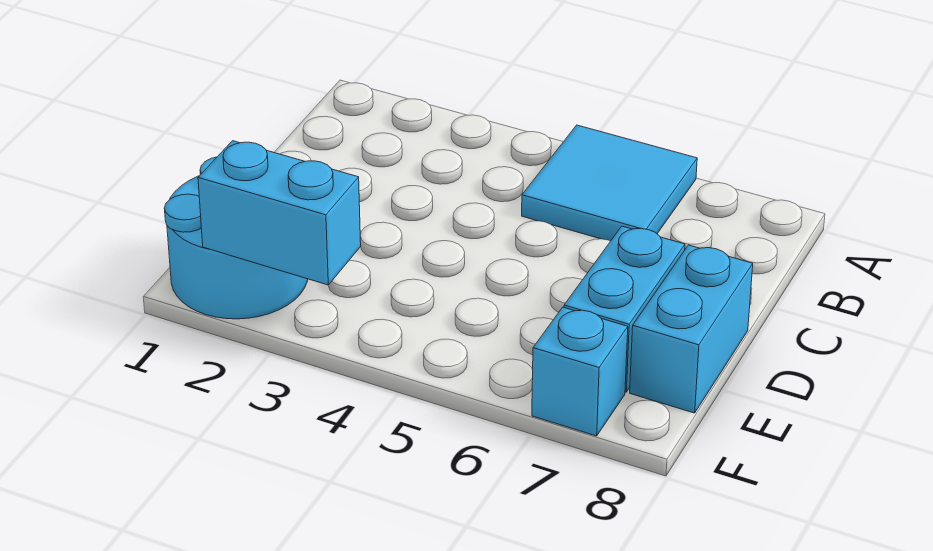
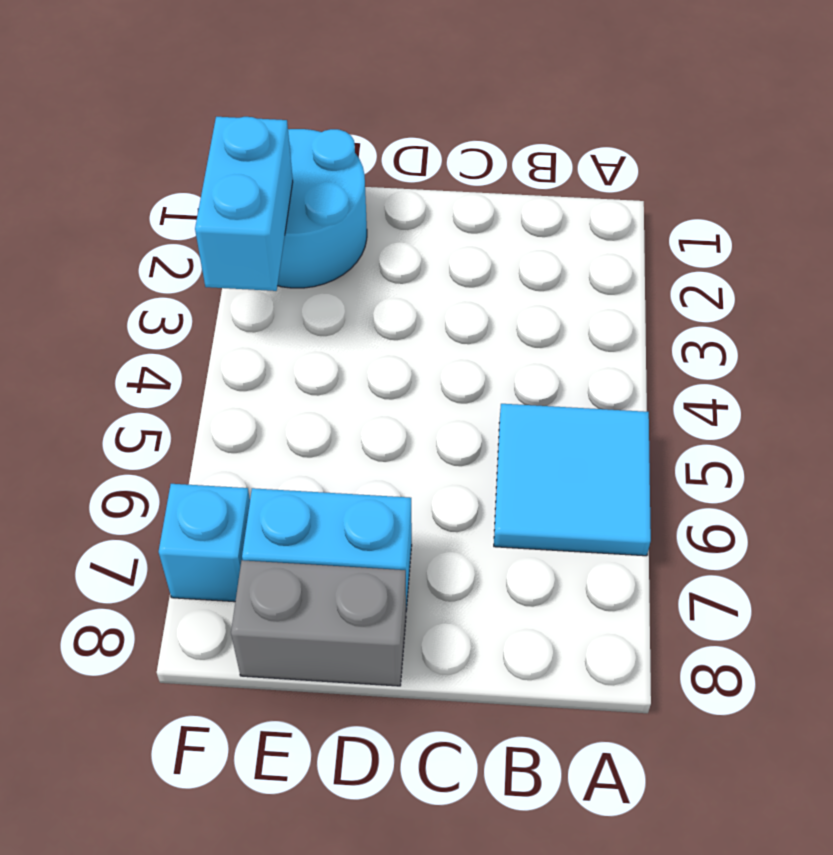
cyan brick D8:E8 level 1 -> grey brick D8:E8 level 1

